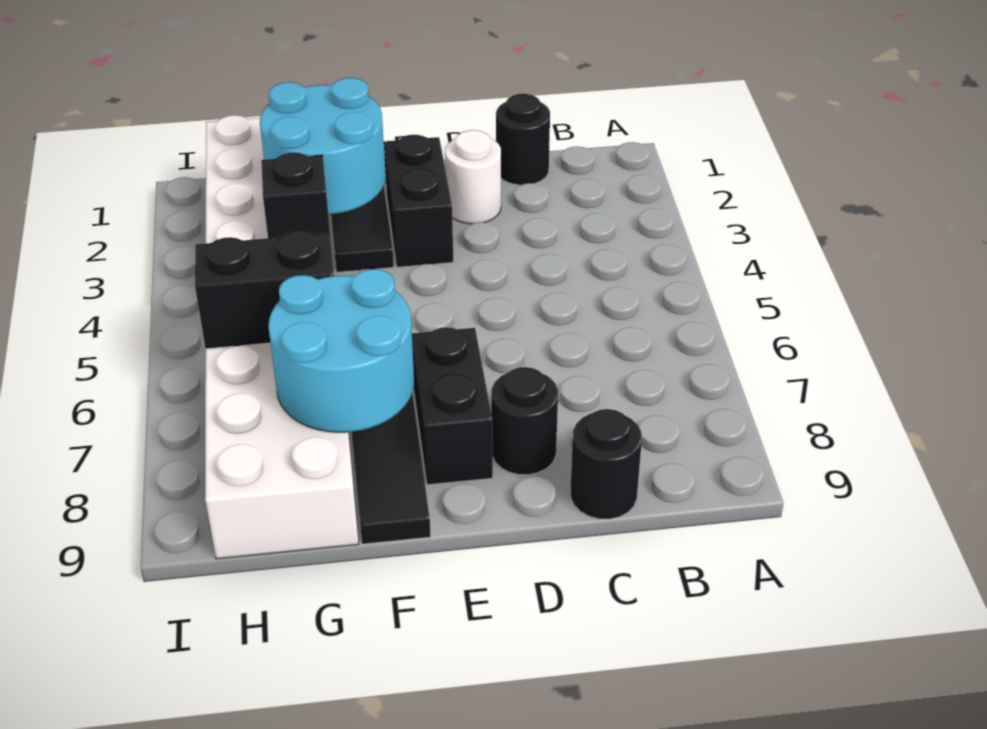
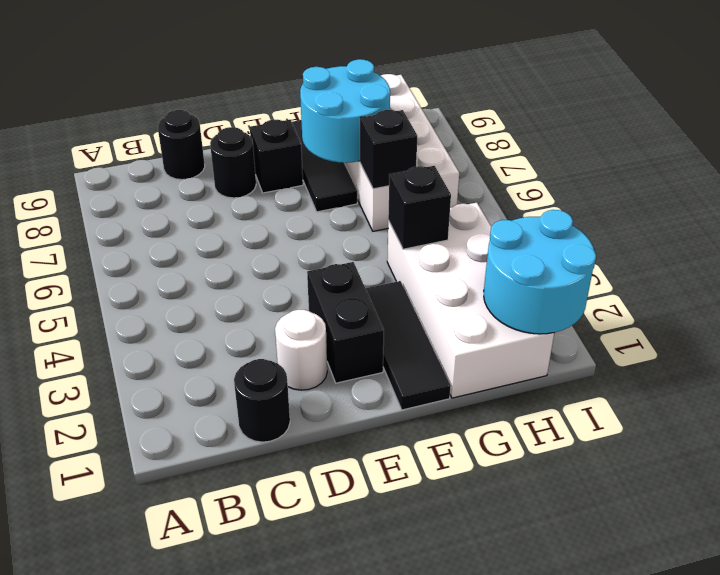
black brick E7:E8 level 1 -> black brick E8 level 1
cyan round brick F2:G3 level 2 -> cyan round brick H1:I2 level 2
black brick G6:H6 level 2 -> black brick G6 level 2

